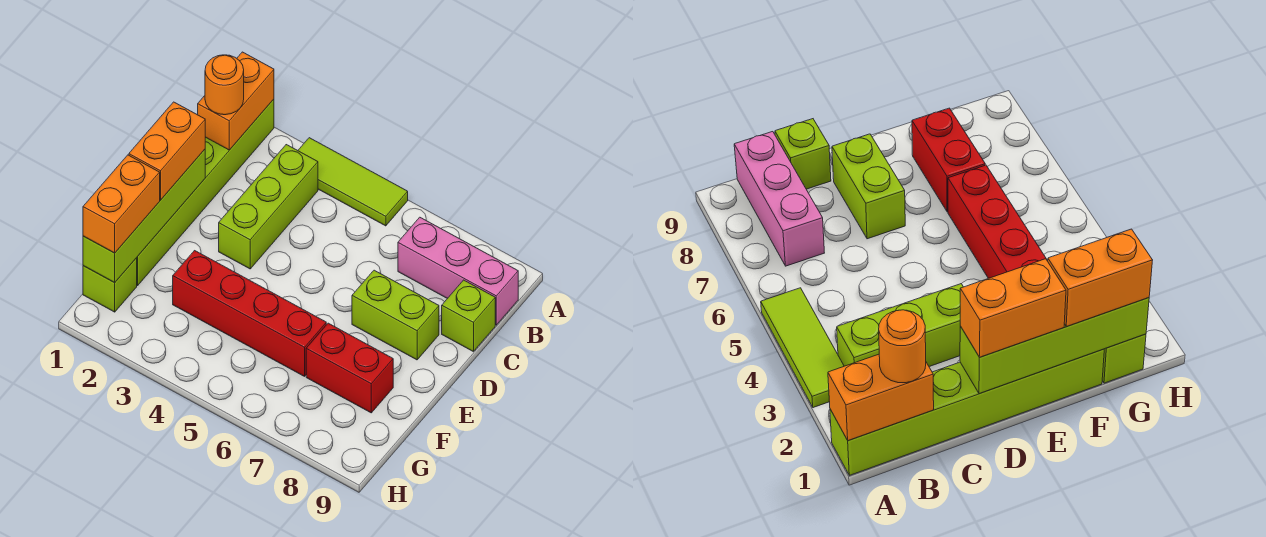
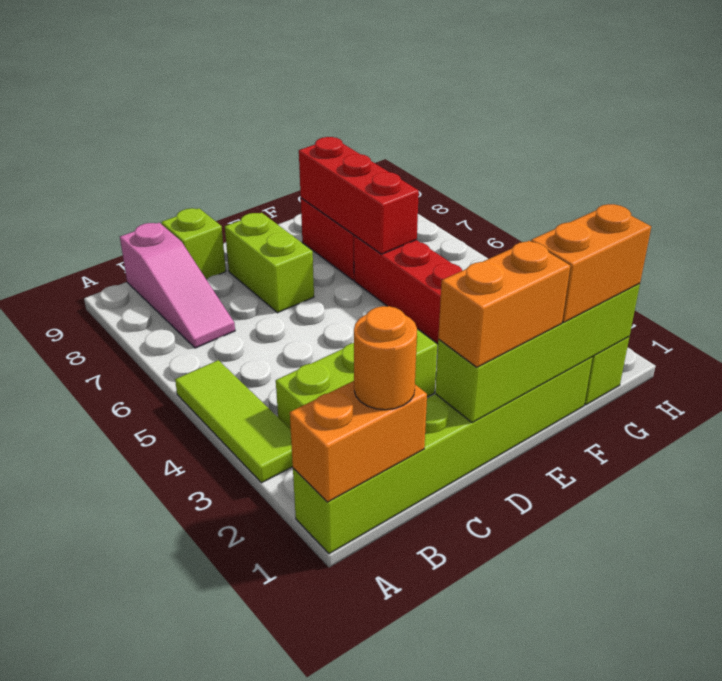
pink brick B7:B9 level 1 -> pink slope B7:B9 level 1 top 9
none -> red brick F6:F8 level 2

